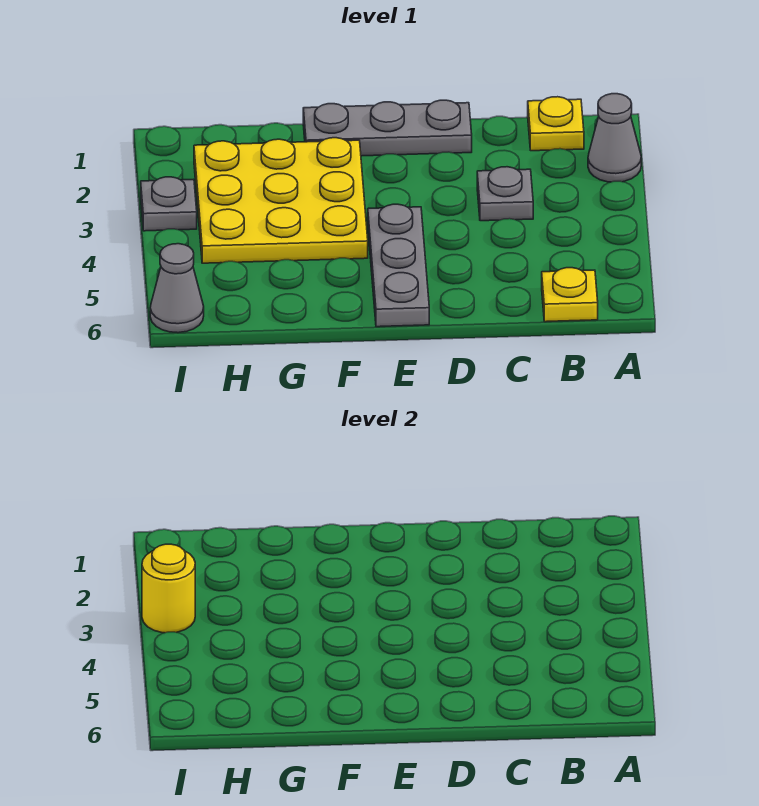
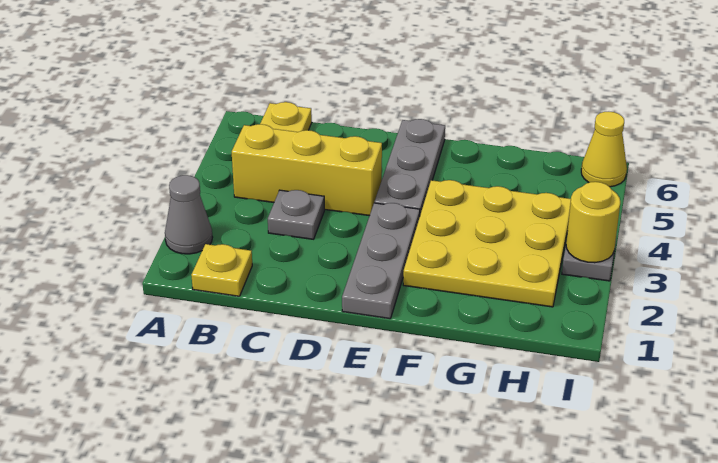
none -> yellow brick B4:D4 level 1
grey plate D1:F1 level 1 -> grey plate E1:E3 level 1
grey cone I6 level 1 -> yellow cone I6 level 1

